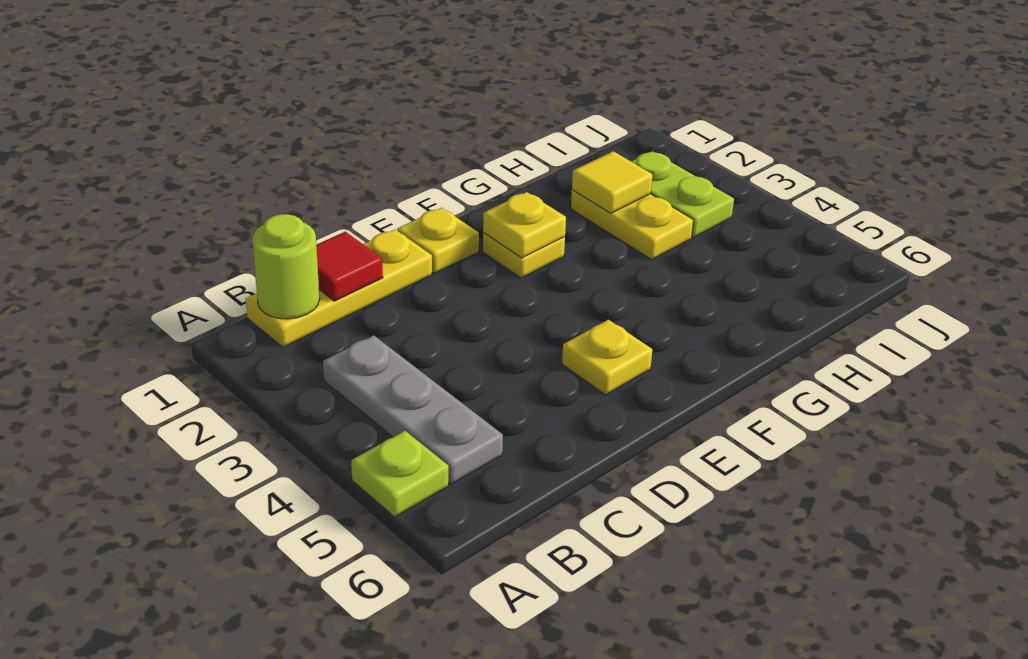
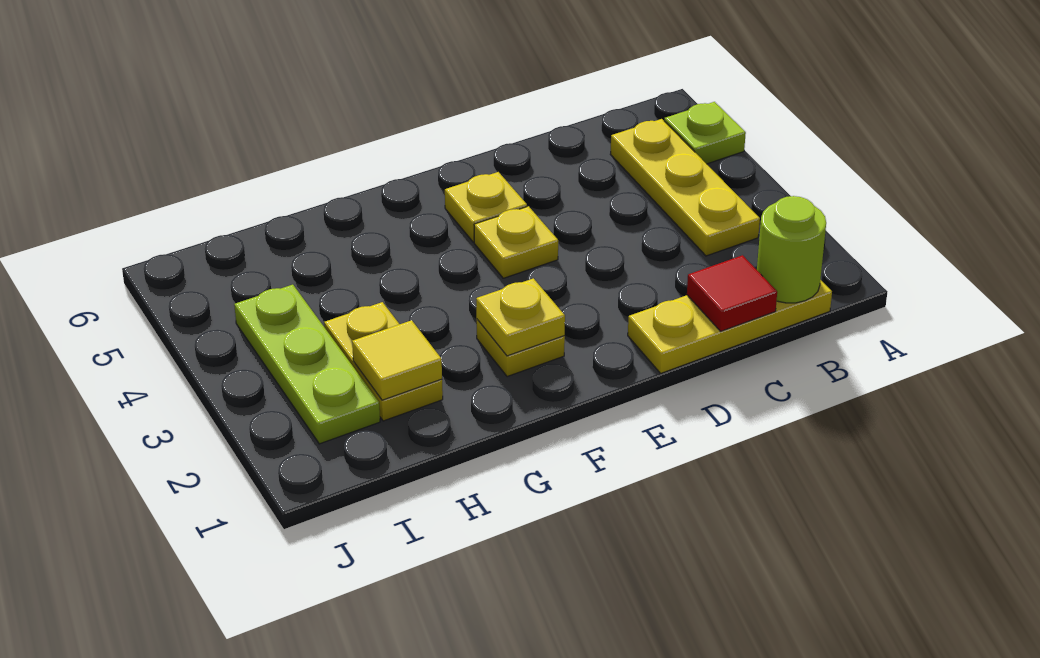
grey plate B3:B5 level 1 -> yellow plate B3:B5 level 1
yellow plate E1 level 1 -> yellow plate E4 level 1
lime plate I2:I3 level 1 -> lime plate I2:I4 level 1

